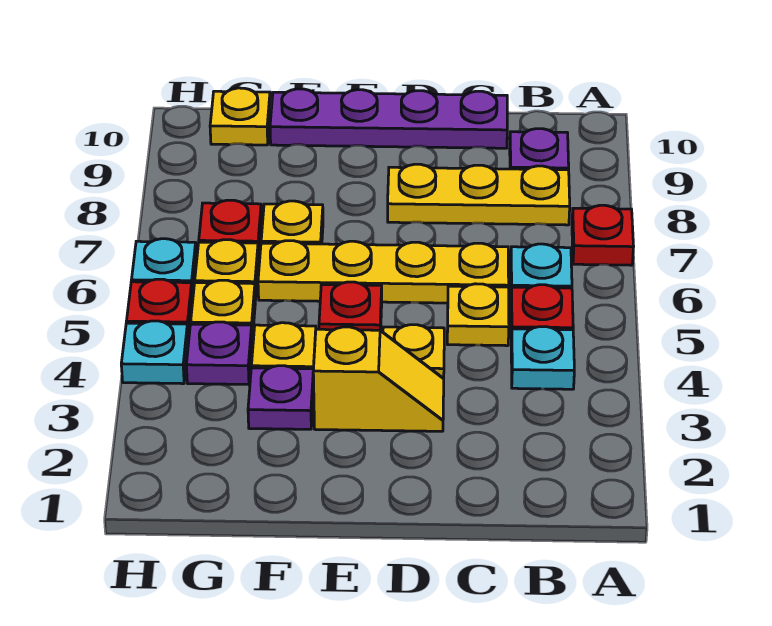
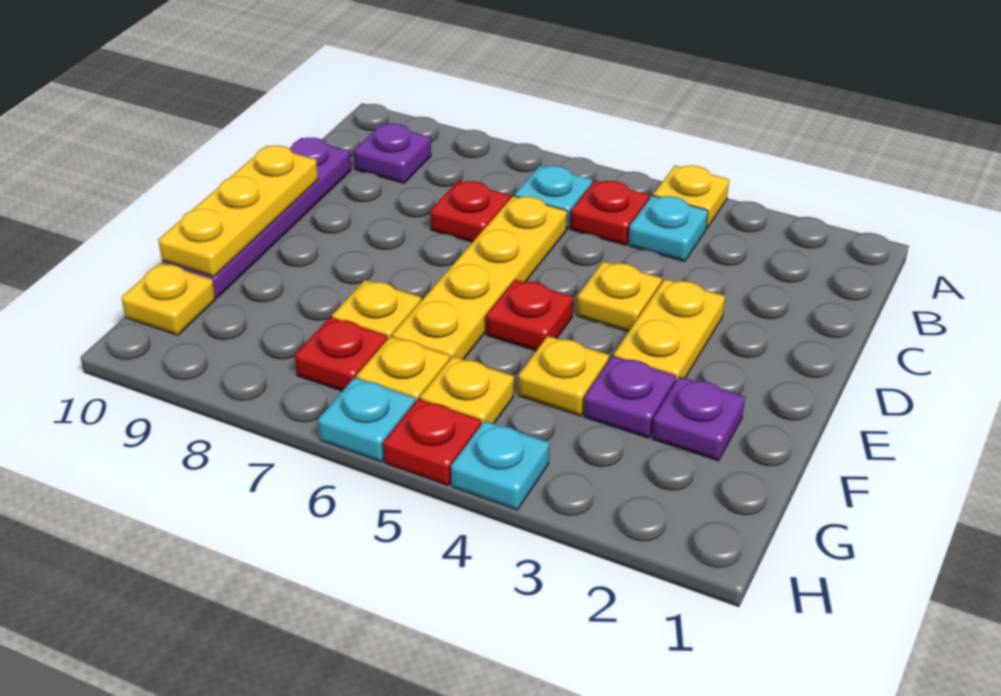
red plate A7 level 1 -> red plate C7 level 1
yellow plate B8:D8 level 1 -> yellow plate D10:F10 level 2
yellow plate C5 level 1 -> yellow plate A4 level 1
yellow slope D3:E3 level 1 top E -> yellow plate D3:E3 level 1
purple plate G4 level 1 -> purple plate F2 level 1

